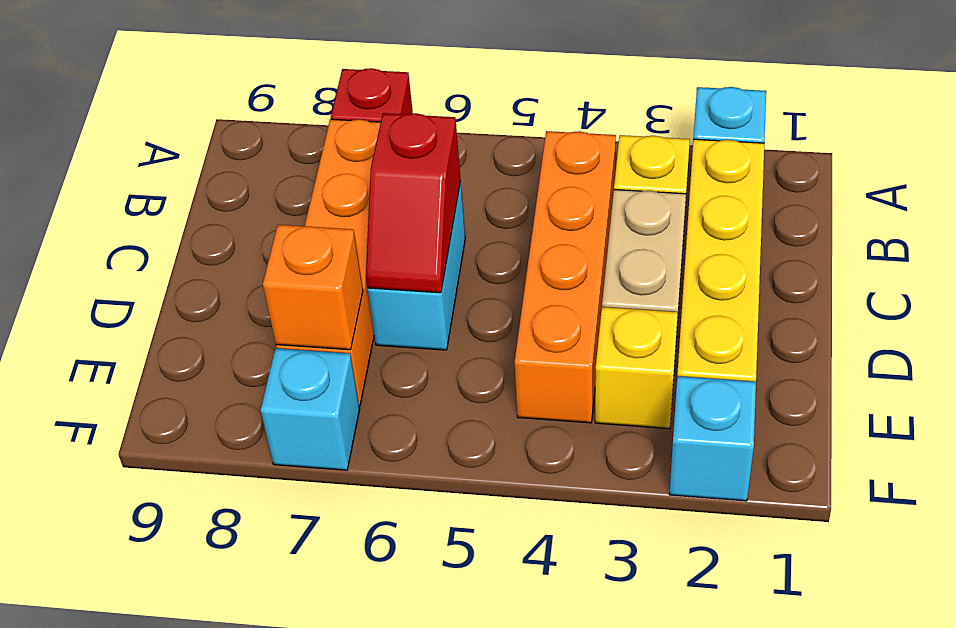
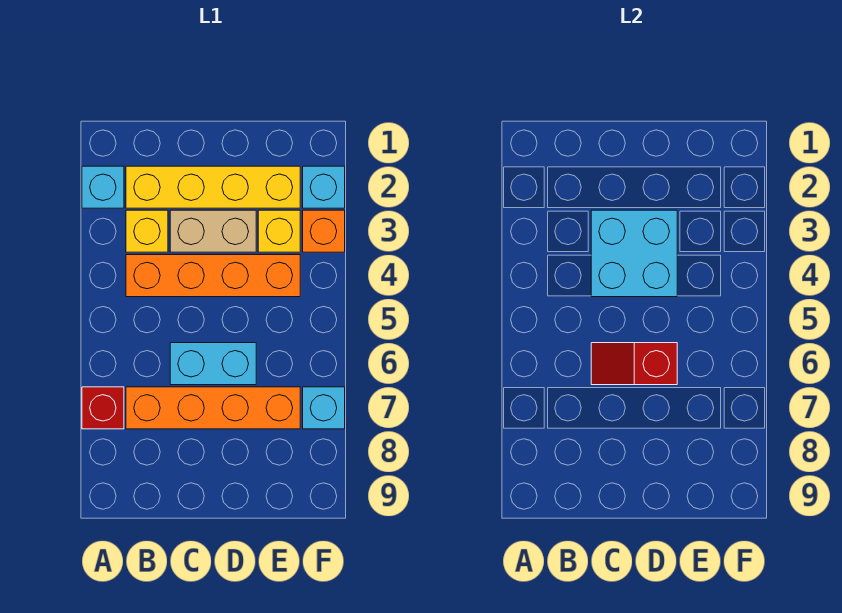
none -> cyan brick C3:D4 level 2
red slope C6:D6 level 2 top C -> red slope C6:D6 level 2 top D
orange brick E7 level 2 -> orange brick F3 level 1

